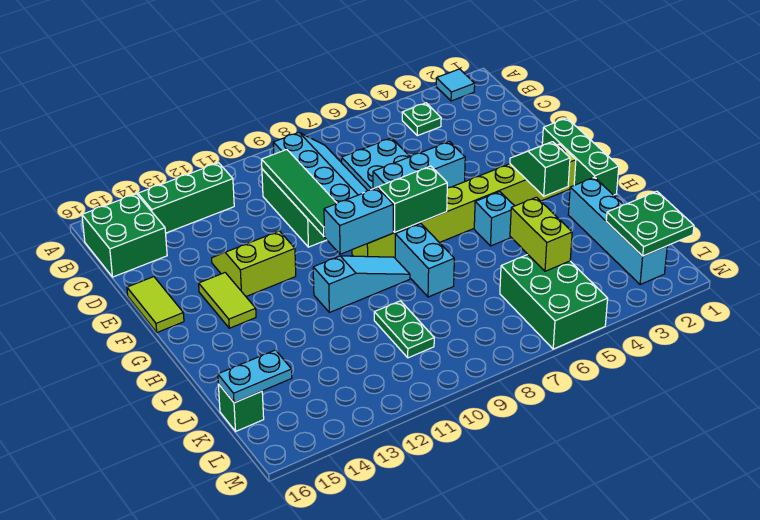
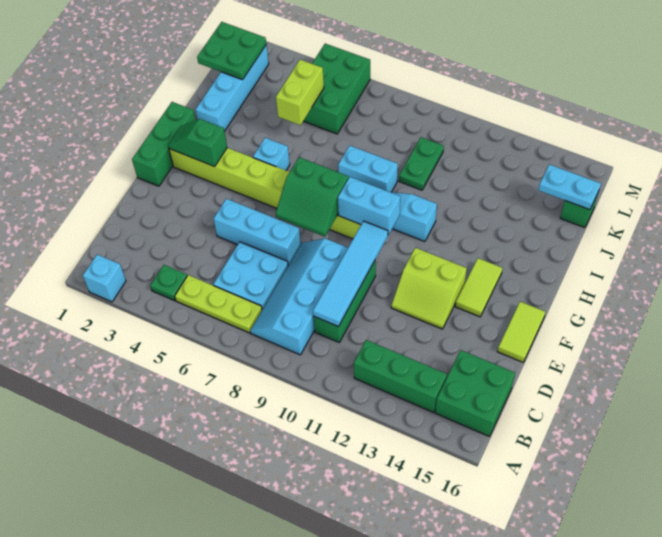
cyan tile A2 level 1 -> cyan brick A2 level 1
none -> lime plate B5:B7 level 1
green tile C10:F10 level 2 -> cyan tile C10:F10 level 2
green slope G3:H3 level 2 top H -> green slope G2:G3 level 2 top 3
cyan brick H8:I8 level 1 -> cyan brick I8:I9 level 1

